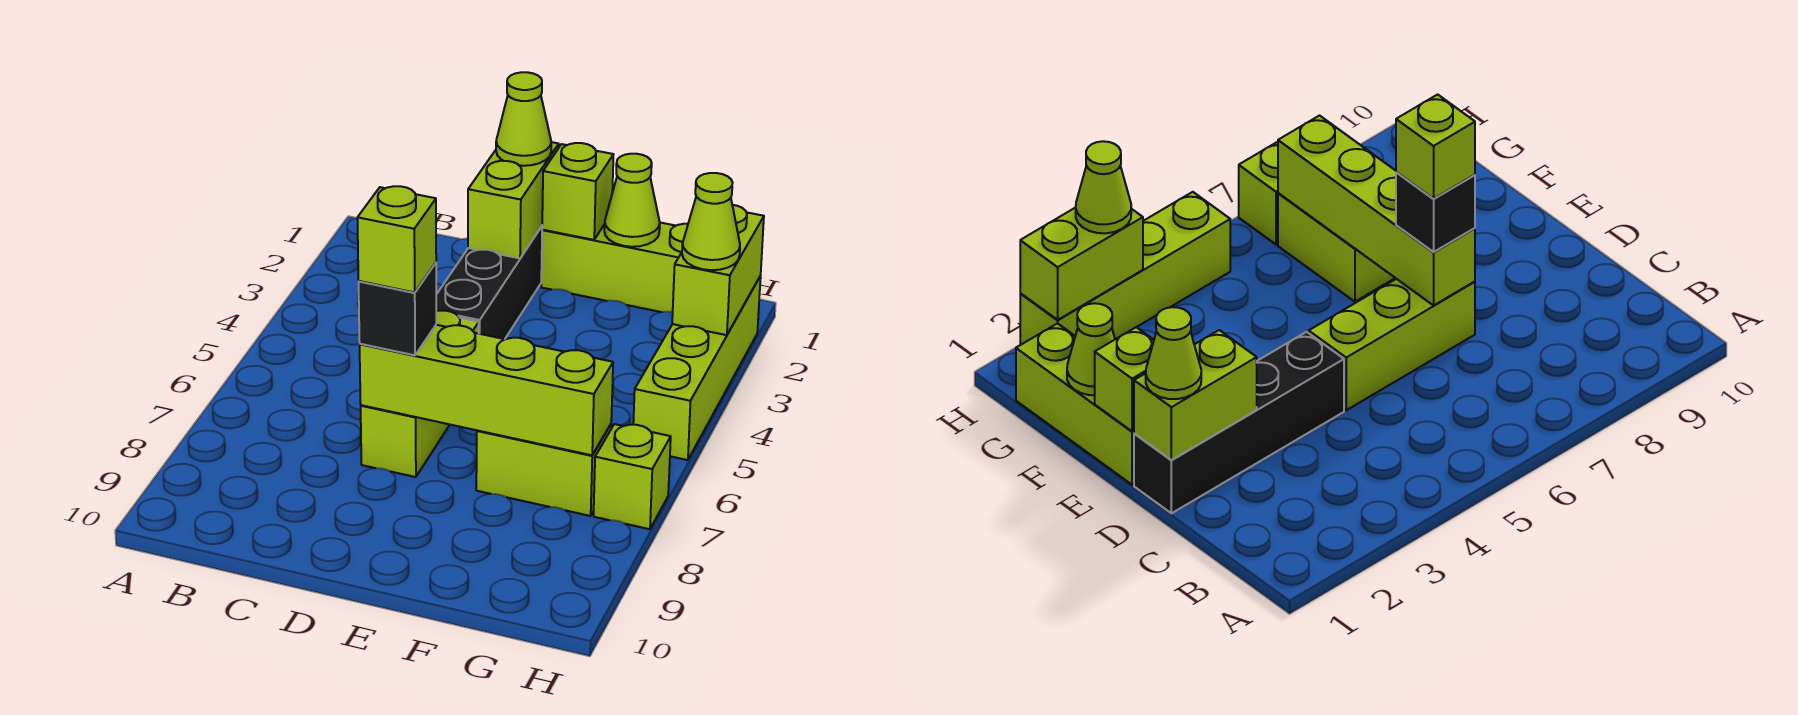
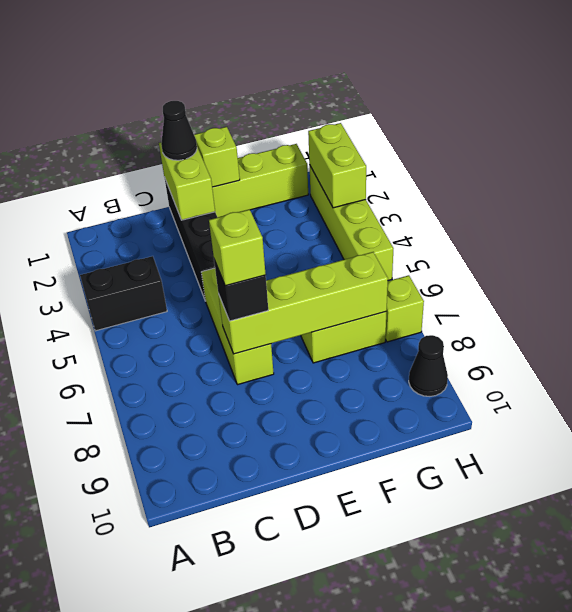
none -> black brick A4:B4 level 1
lime cone D1 level 3 -> black cone D1 level 3
lime cone F1 level 2 -> none
lime cone H3 level 3 -> none
none -> black cone H9 level 1

